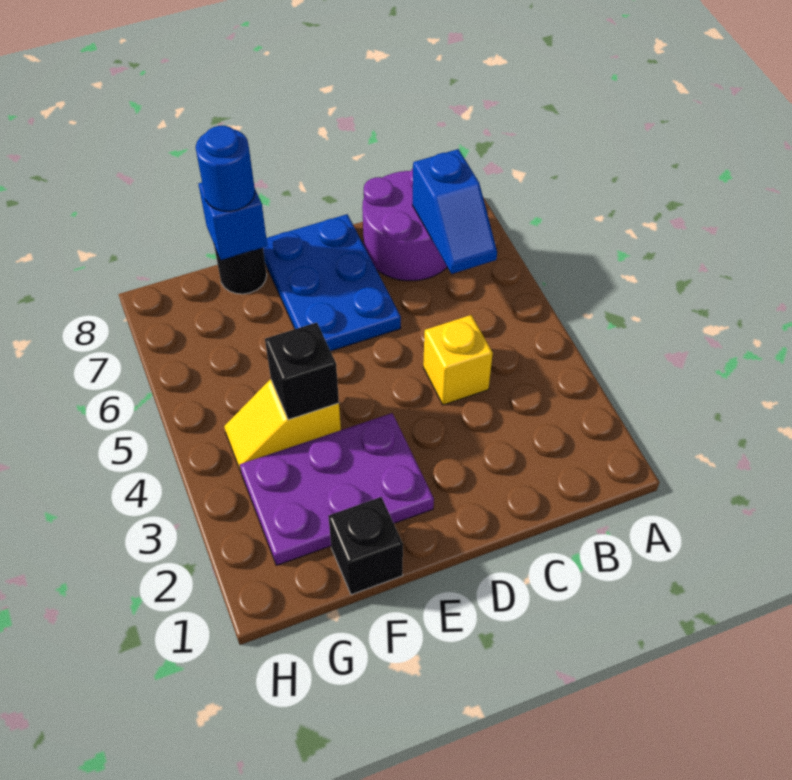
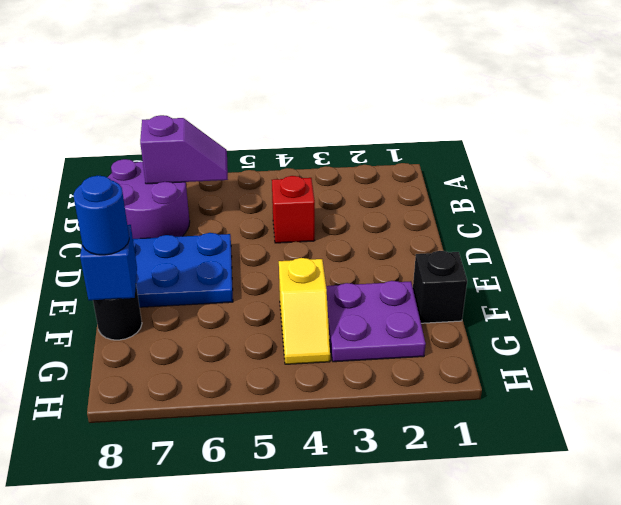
blue slope B6:B7 level 2 top 7 -> purple slope B6:B7 level 2 top 7
yellow brick C4 level 1 -> red brick C4 level 1
purple plate E2:G3 level 1 -> purple plate F2:G3 level 1
black brick F4 level 2 -> none

